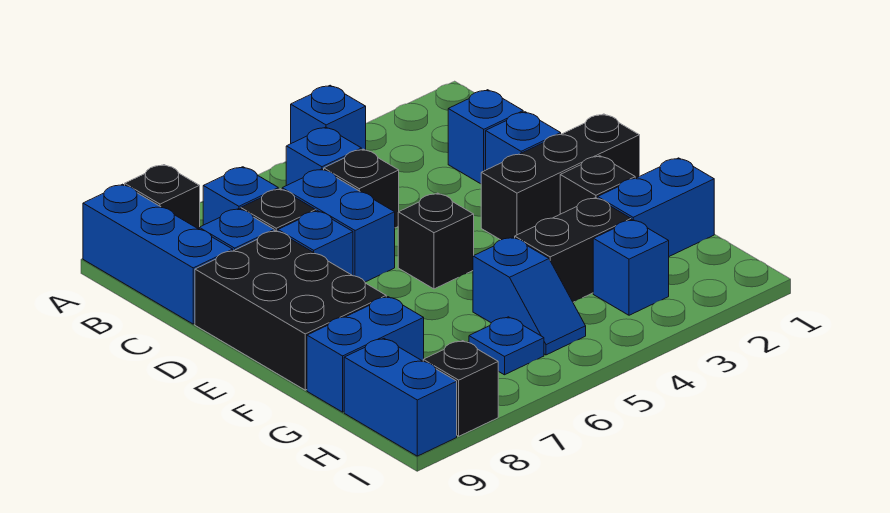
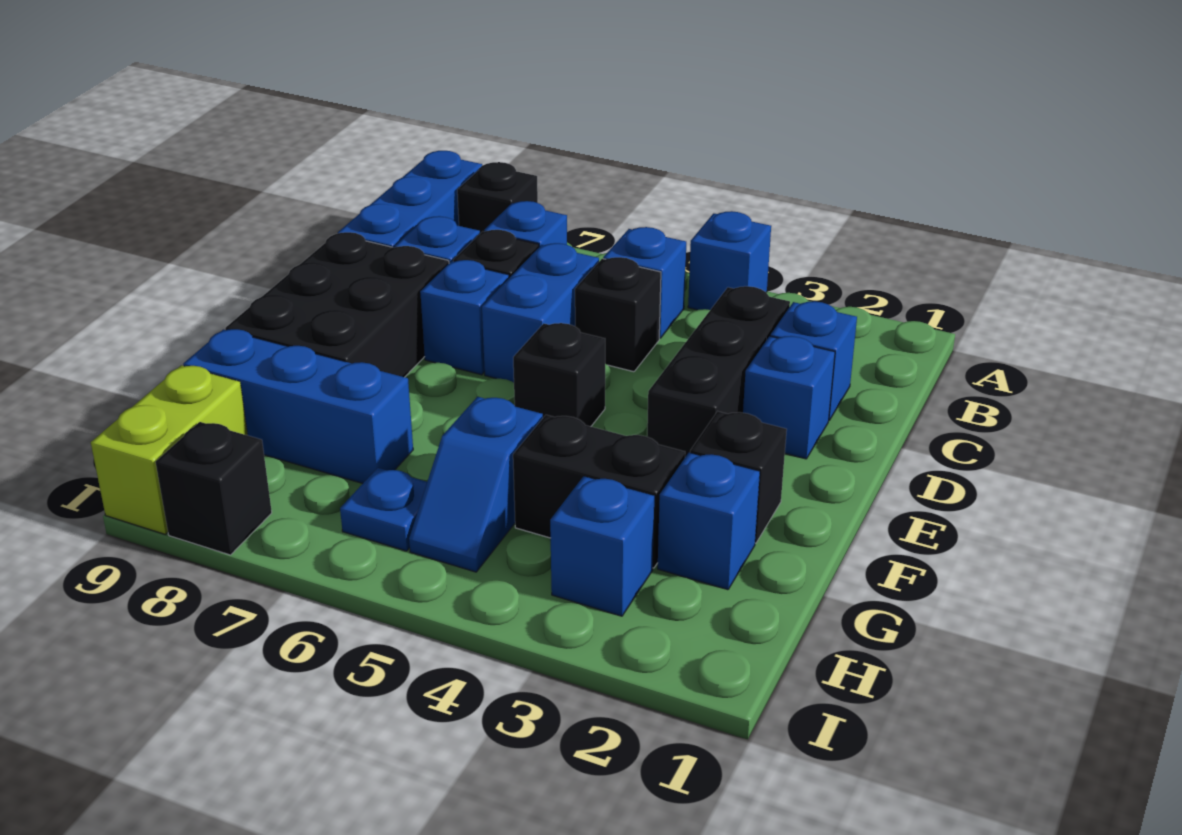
black brick E1:E3 level 1 -> black brick C3:E3 level 1
blue brick G1:G2 level 1 -> blue brick G2 level 1
blue brick G8:G9 level 1 -> blue brick G7:G9 level 1
blue brick H9:I9 level 1 -> lime brick H9:I9 level 1

